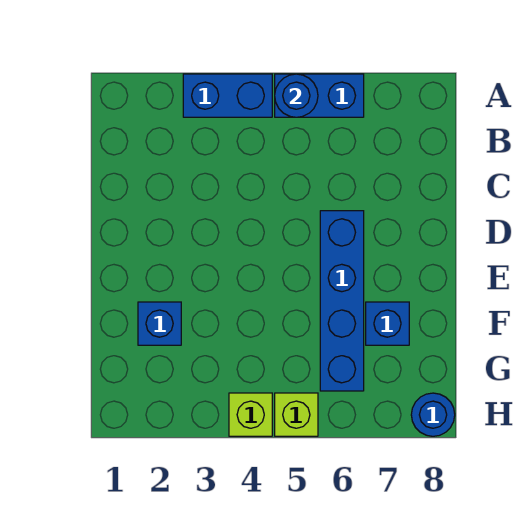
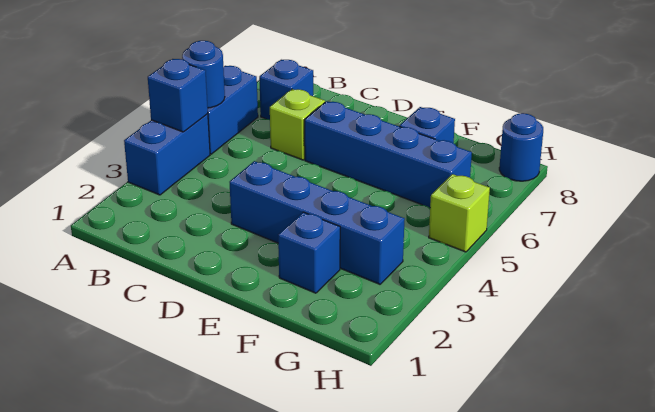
none -> blue brick A4 level 2
none -> blue brick B7 level 1
none -> blue brick D3:G3 level 1
lime brick H4 level 1 -> lime brick C6 level 1

